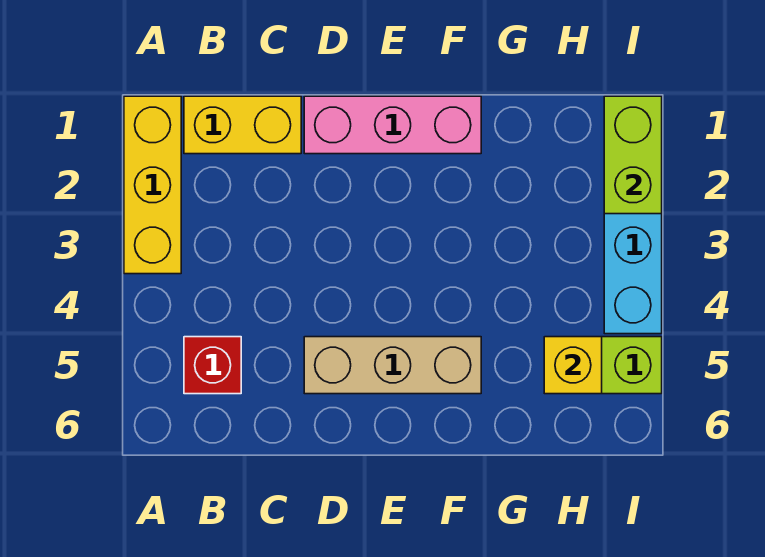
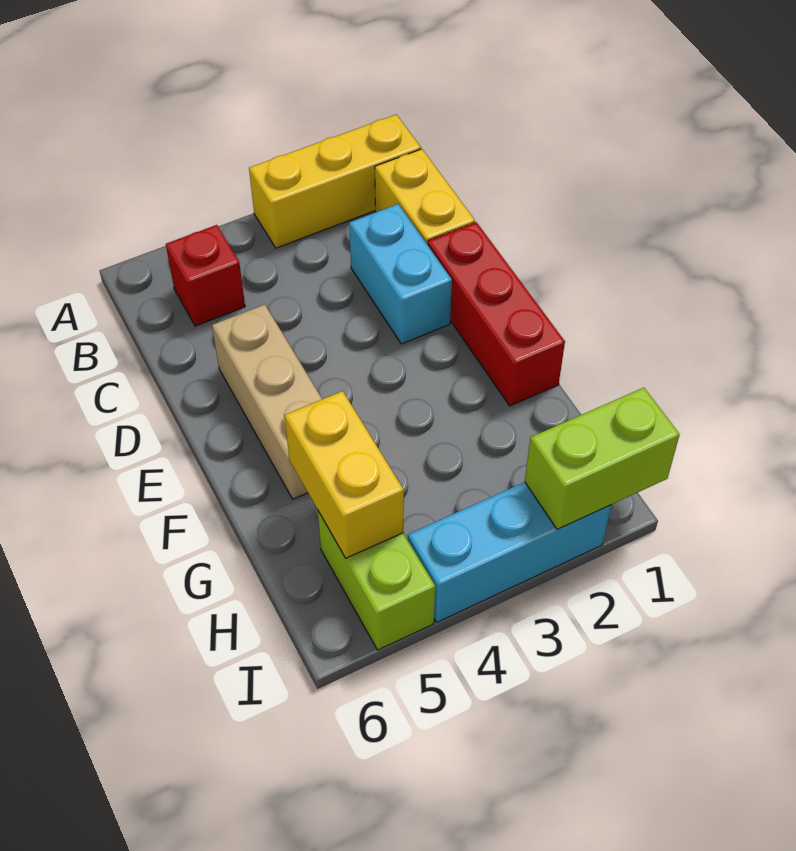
none -> cyan brick C2:D2 level 1
pink brick D1:F1 level 1 -> red brick D1:F1 level 1
yellow brick H5 level 2 -> yellow brick G5:H5 level 2

